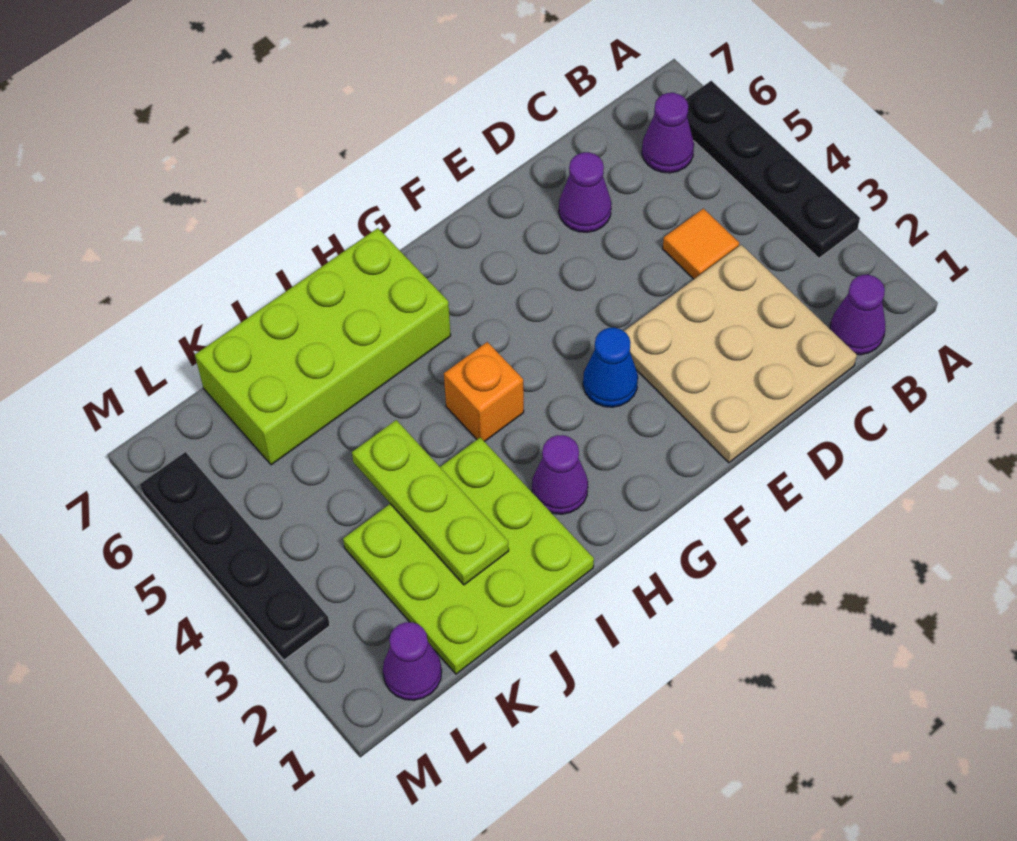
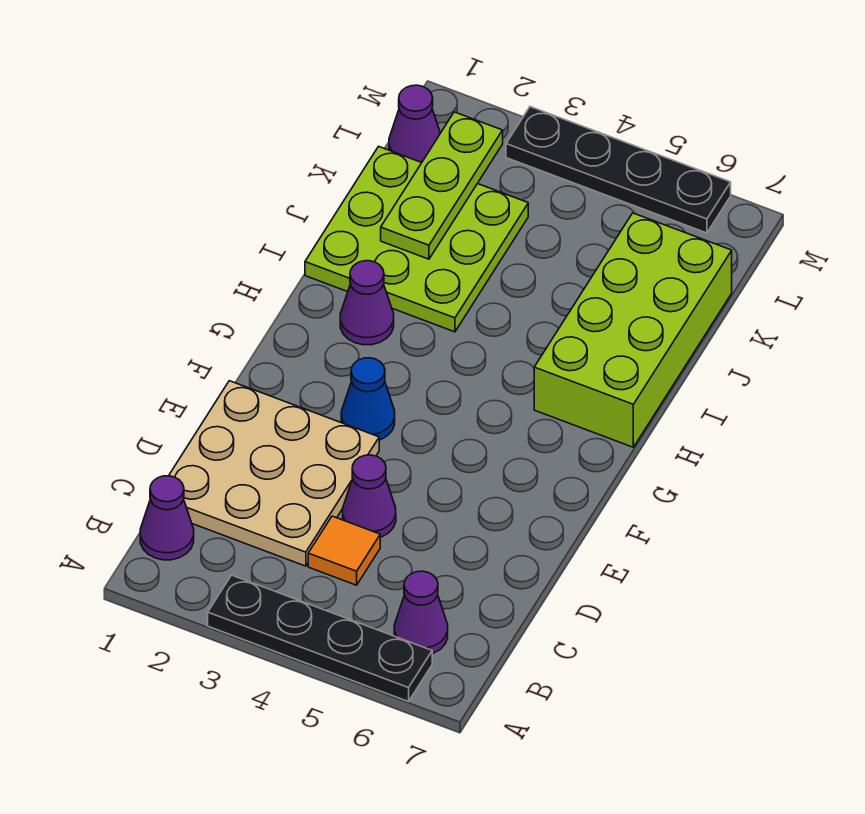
purple cone D6 level 1 -> purple cone D4 level 1
orange brick H4 level 1 -> none
lime plate J2:J4 level 2 -> lime plate J2:L2 level 2

